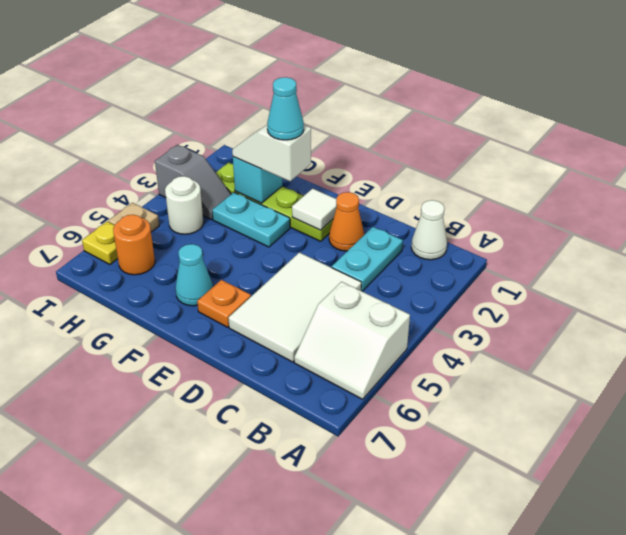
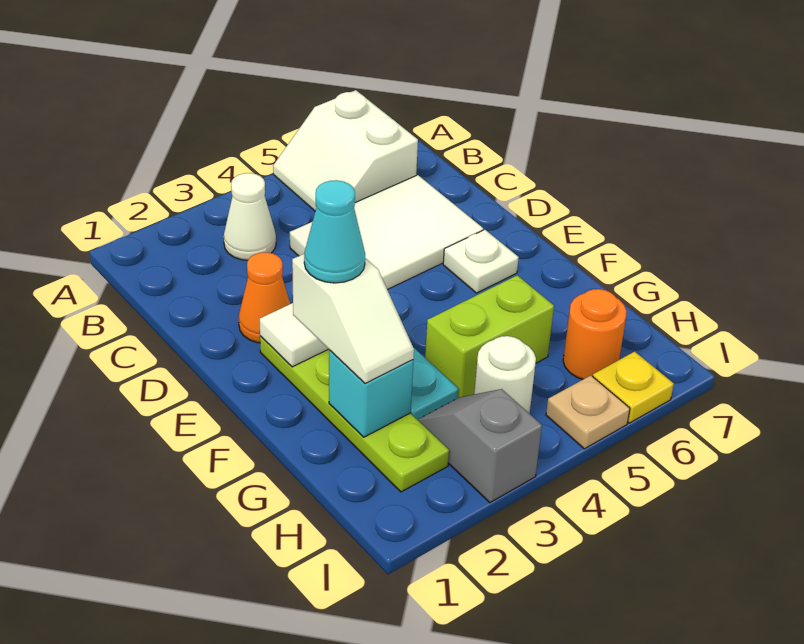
white slope A5:B6 level 1 top 5 -> white slope A5:B6 level 1 top 6
white cone B1 level 1 -> white cone B3 level 1
cyan plate C2:C3 level 1 -> none
orange plate E6 level 1 -> white plate E6 level 1
cyan cone F6 level 1 -> none
none -> lime brick G4:G5 level 1

